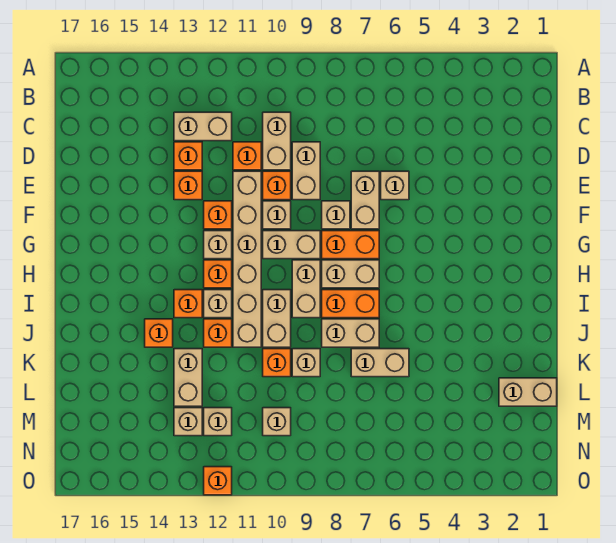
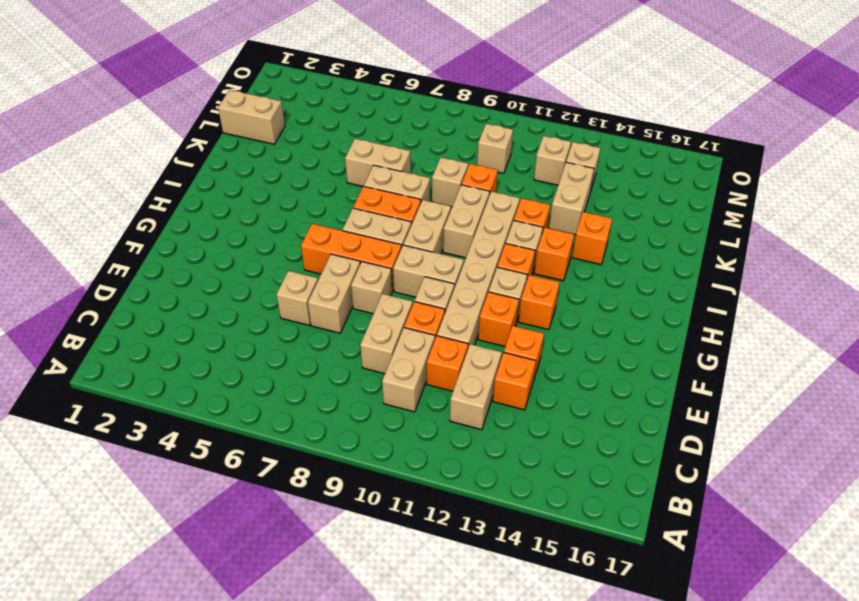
tan brick C12:C13 level 1 -> tan brick C12:D12 level 1
orange brick G7:G8 level 1 -> orange brick G6:G8 level 1
orange brick O12 level 1 -> orange brick G13 level 1

